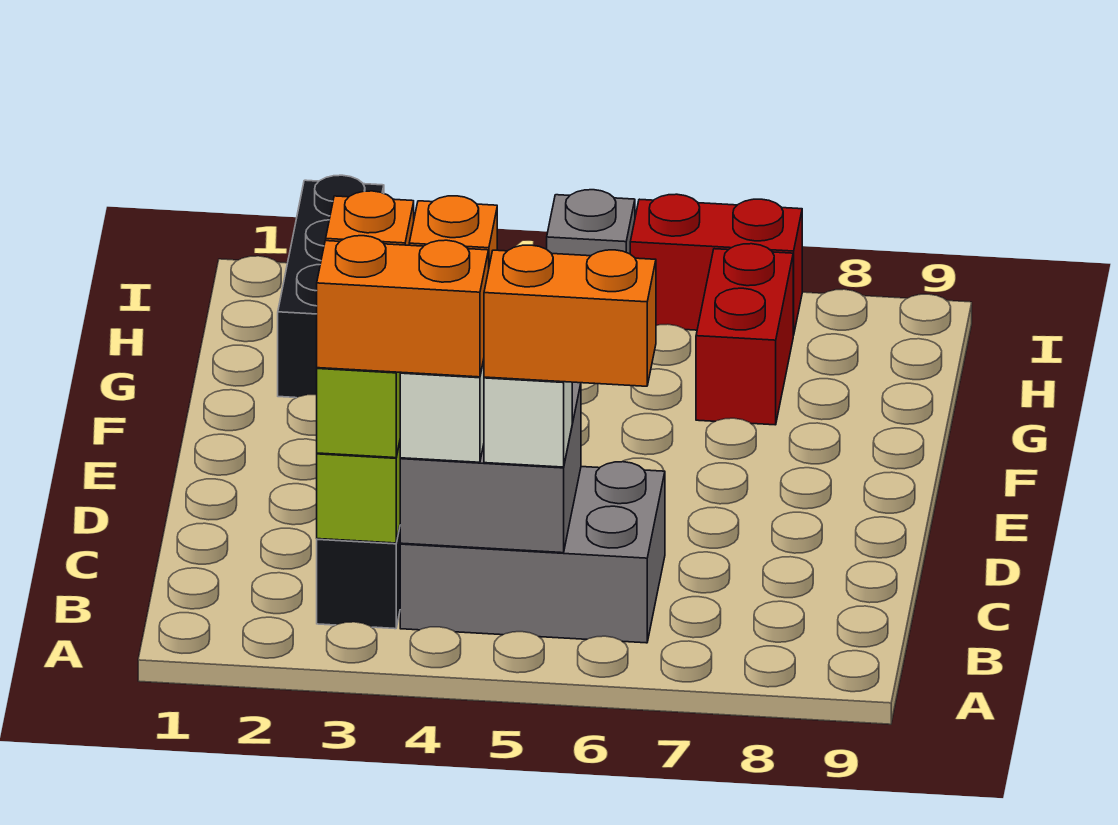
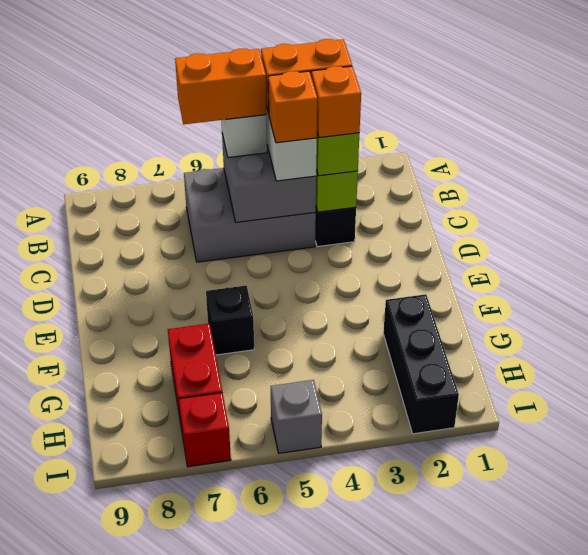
none -> black brick F6 level 1
red brick I6:I7 level 1 -> red brick I7 level 1

